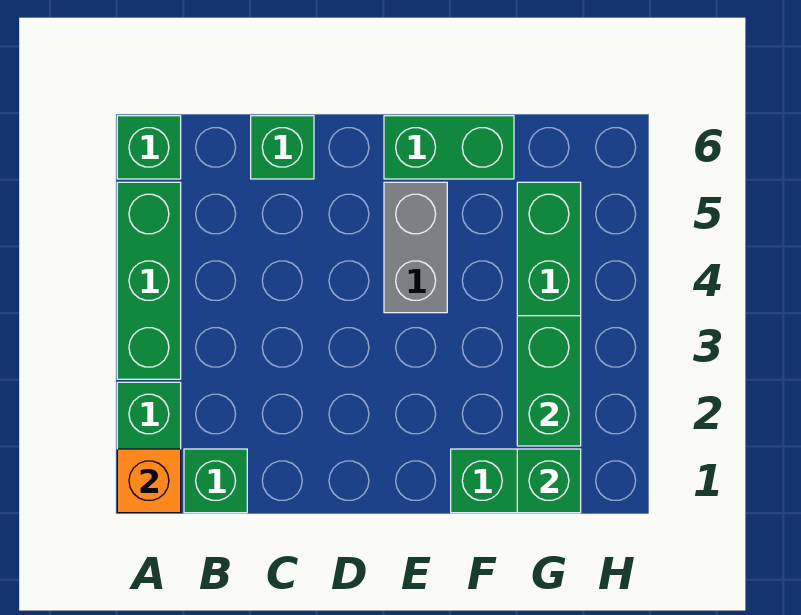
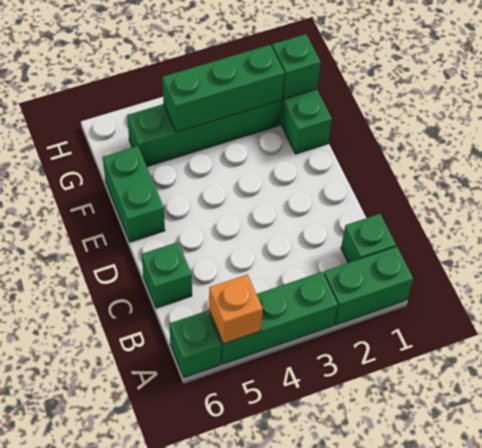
orange brick A1 level 2 -> orange brick A5 level 2
grey brick E4:E5 level 1 -> none
green brick G2:G3 level 2 -> green brick G2:G4 level 2

